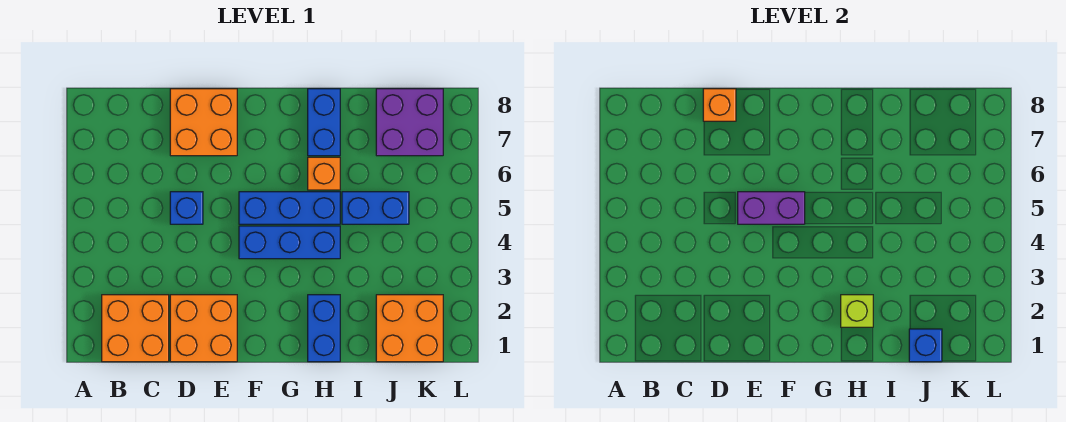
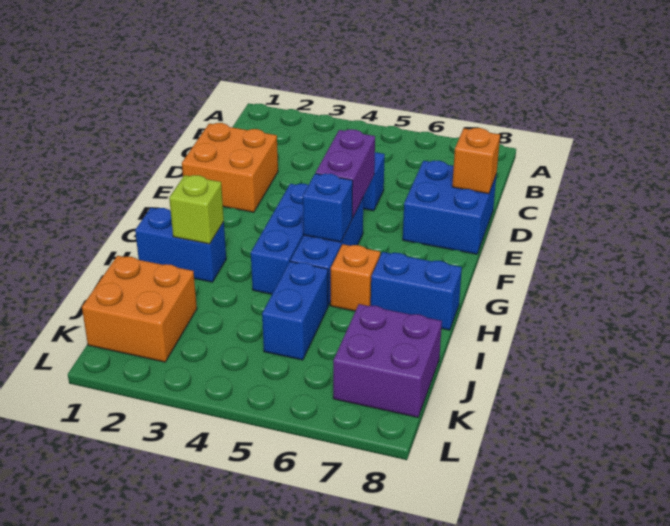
orange brick B1:C2 level 1 -> none
orange brick D7:E8 level 1 -> blue brick D7:E8 level 1
blue brick J1 level 2 -> blue brick G5 level 2

